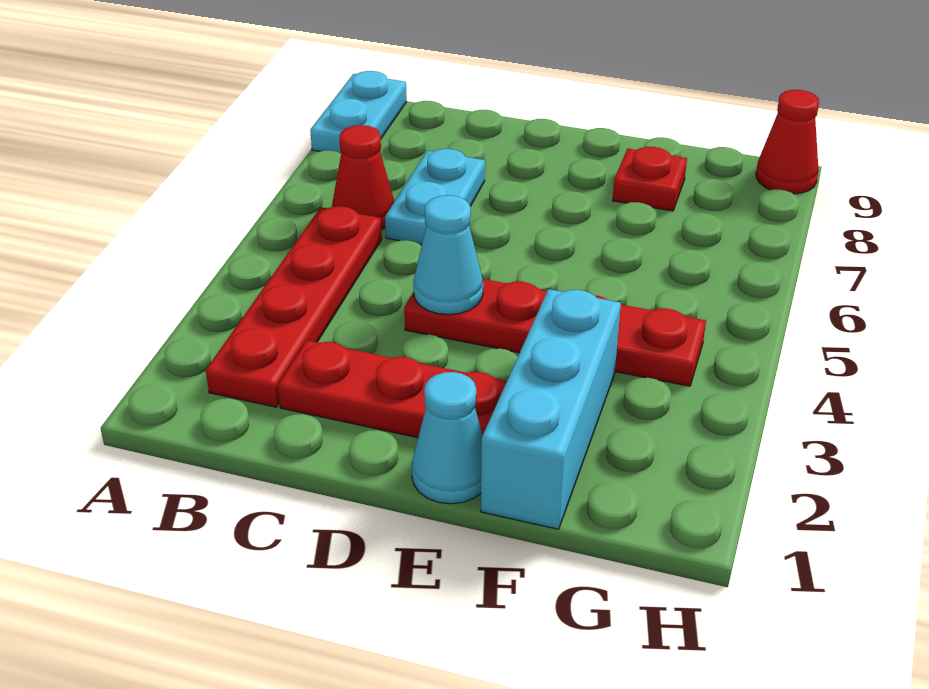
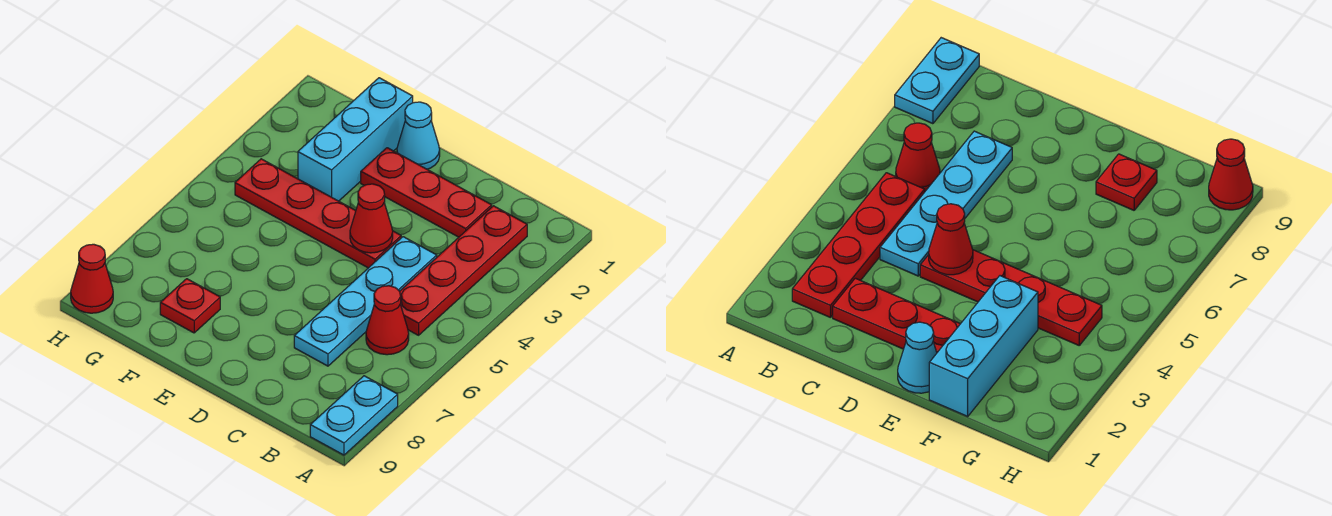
cyan plate C6:C7 level 1 -> cyan plate C4:C7 level 1
cyan cone D4 level 2 -> red cone D4 level 2

